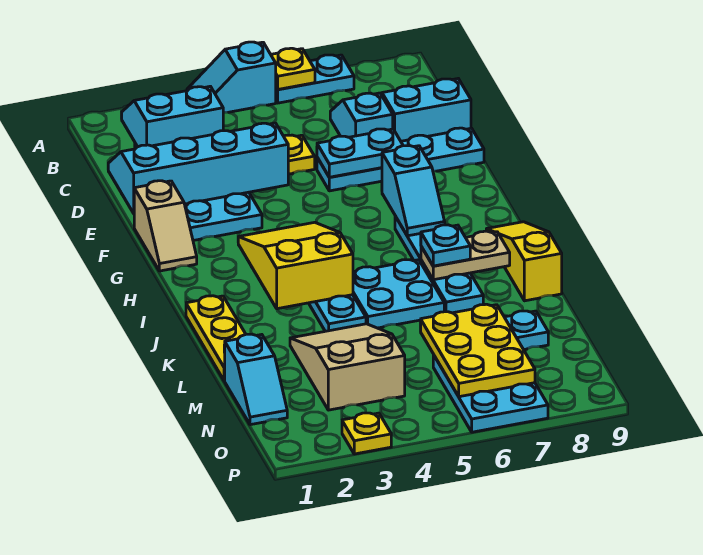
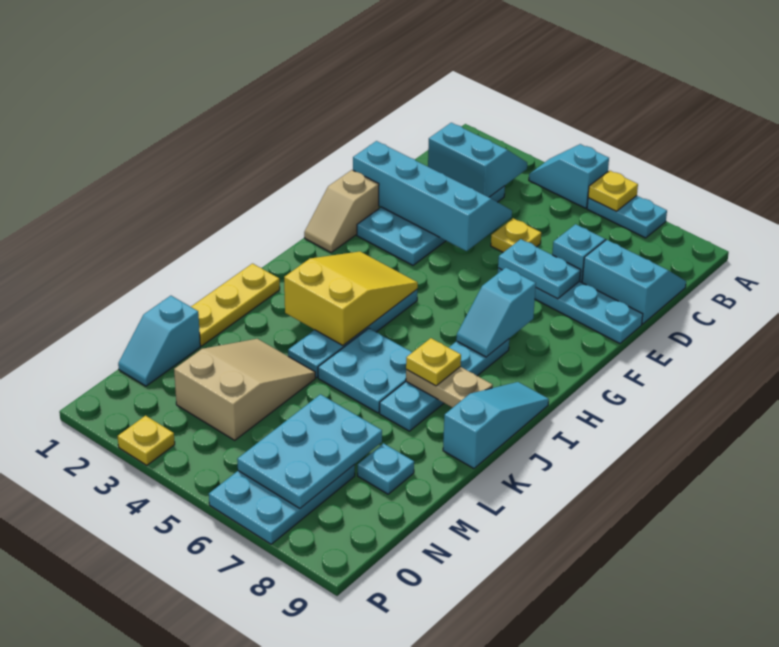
yellow slope I9:K9 level 1 top K -> cyan slope I9:K9 level 1 top K
cyan plate J7 level 3 -> yellow plate J7 level 3
yellow plate M6:O7 level 2 -> cyan plate M6:O7 level 2

